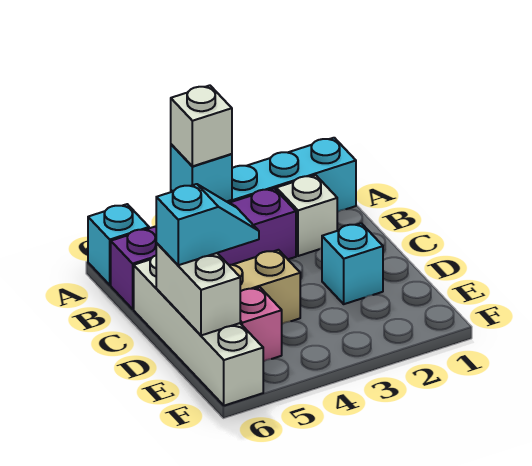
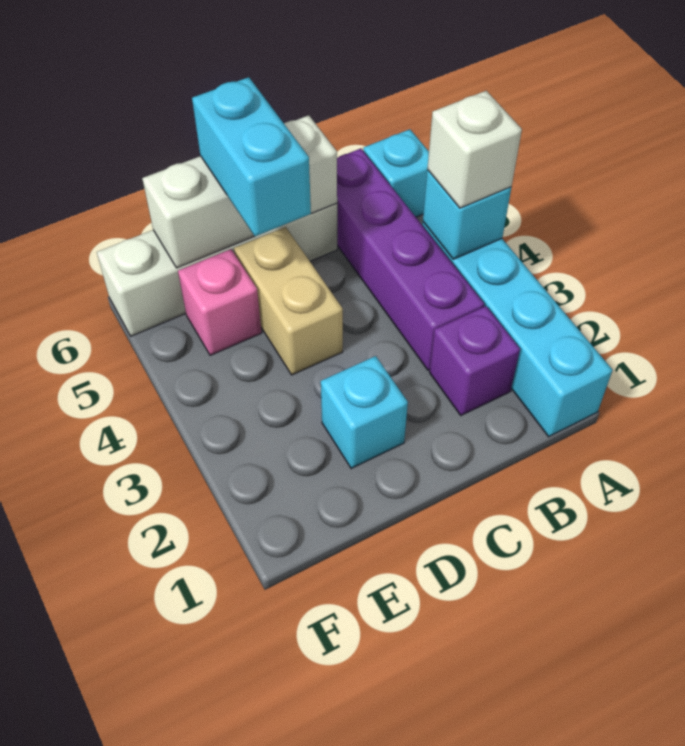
white brick B2 level 1 -> purple brick B2 level 1
cyan slope D5:D6 level 3 top 6 -> cyan brick D5:D6 level 3
white brick D6:E6 level 2 -> white brick C6:E6 level 2

